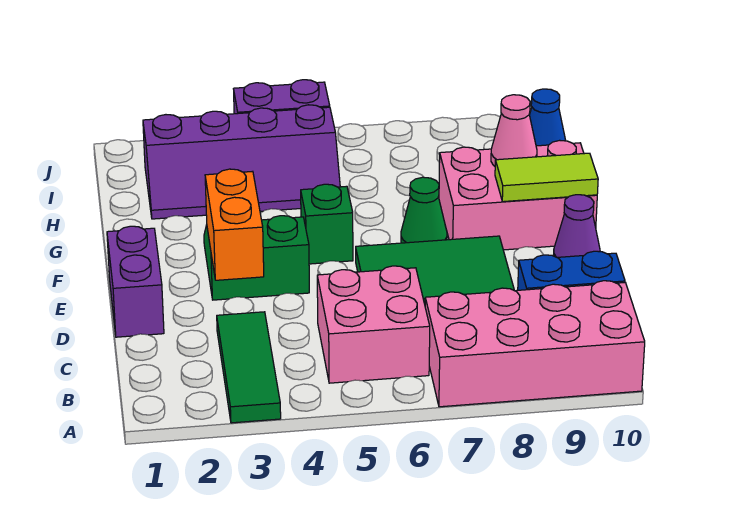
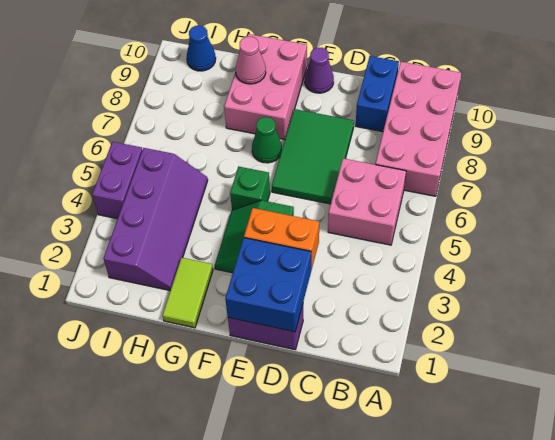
green tile A3:C3 level 1 -> none
none -> blue brick D1:E2 level 2
lime tile F9:F10 level 2 -> lime tile G1:G2 level 1

